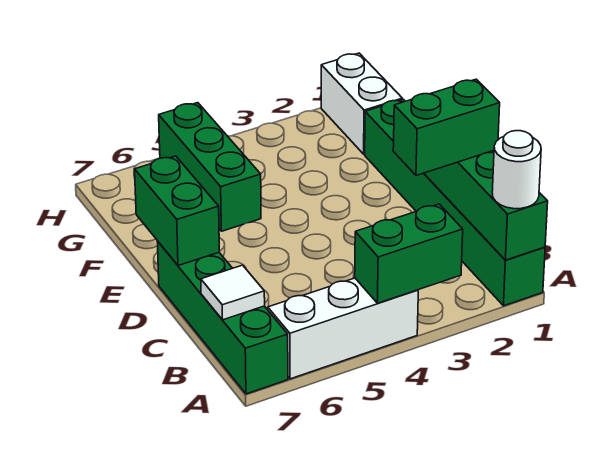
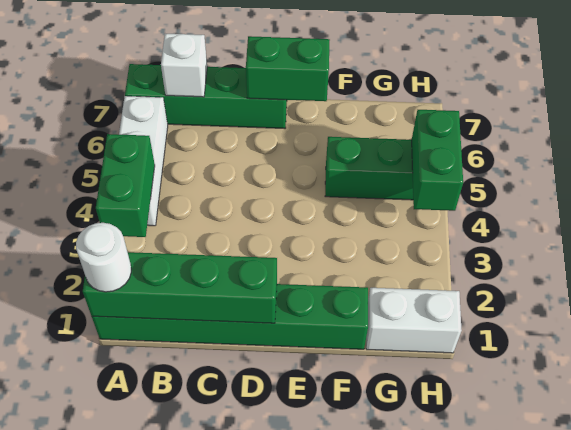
white tile B7 level 2 -> white brick B7 level 2
green brick C1:C2 level 3 -> green brick H4:H5 level 2

